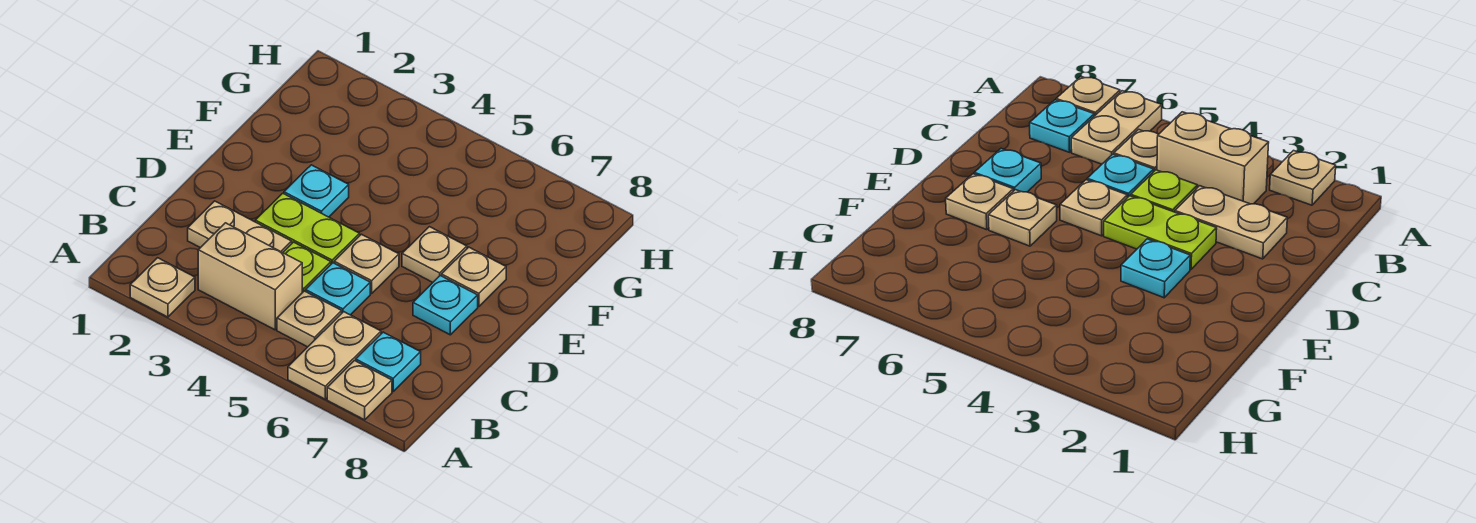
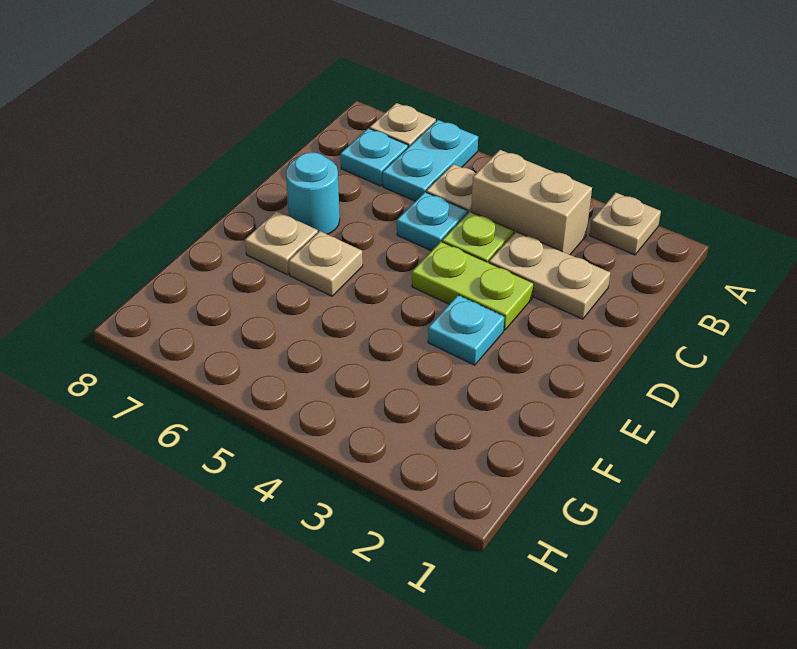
tan plate A6:B6 level 1 -> cyan plate A6:B6 level 1
tan plate D5 level 1 -> none
cyan plate D7 level 1 -> cyan round brick D7 level 1

